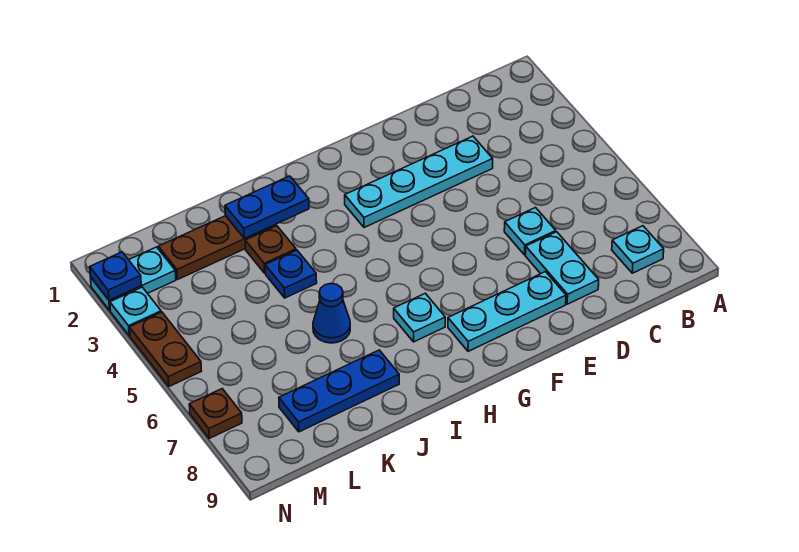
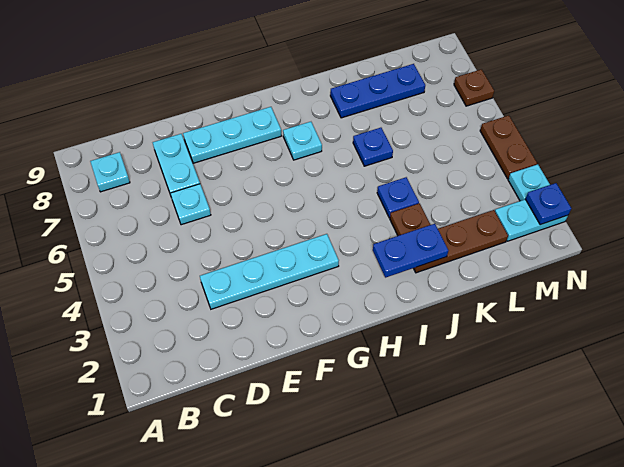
blue cone J6 level 1 -> blue plate J6 level 1

